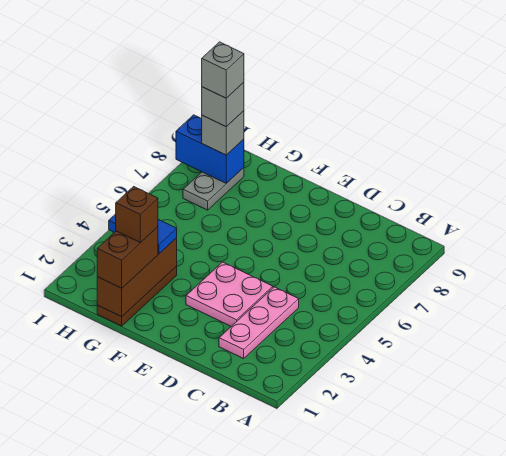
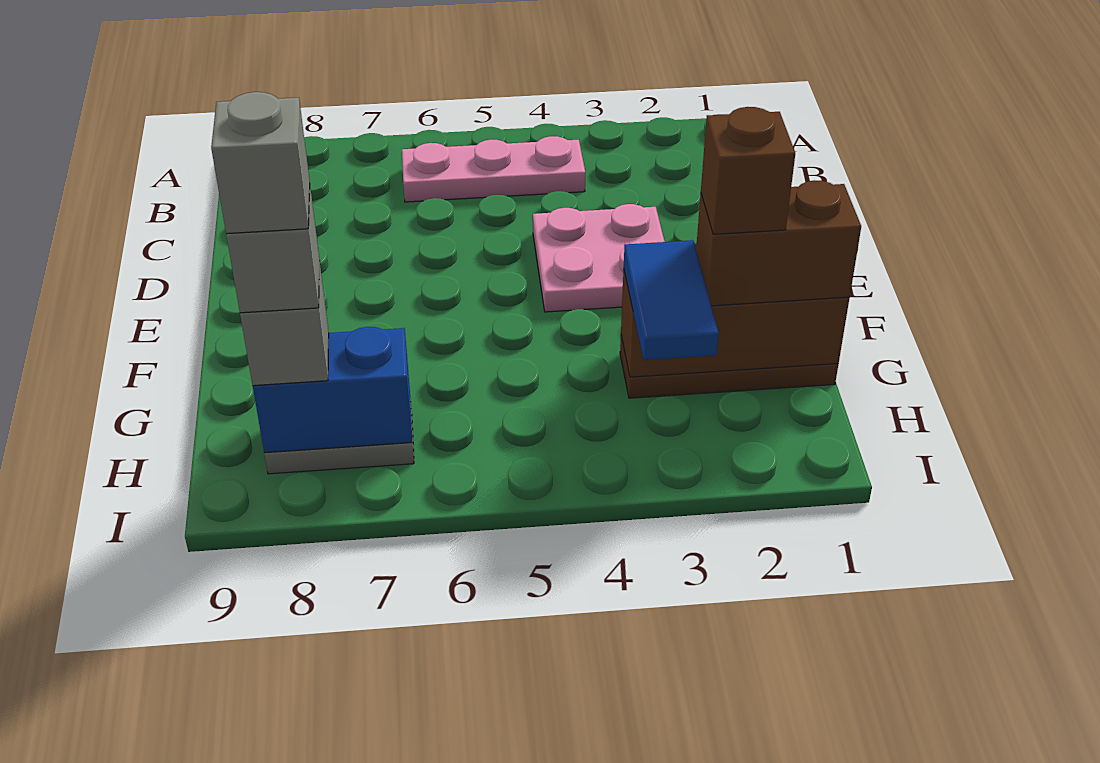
pink plate C2:C4 level 1 -> pink plate B4:B6 level 1
blue brick H8:I8 level 2 -> blue brick H7:H8 level 2

